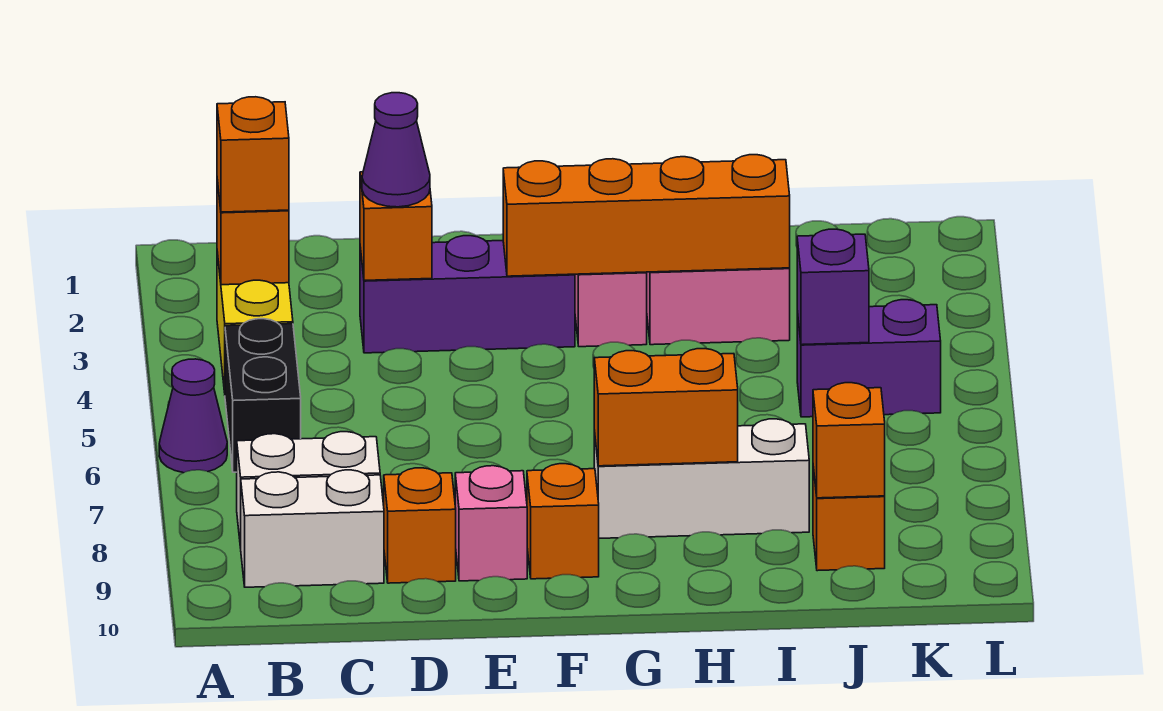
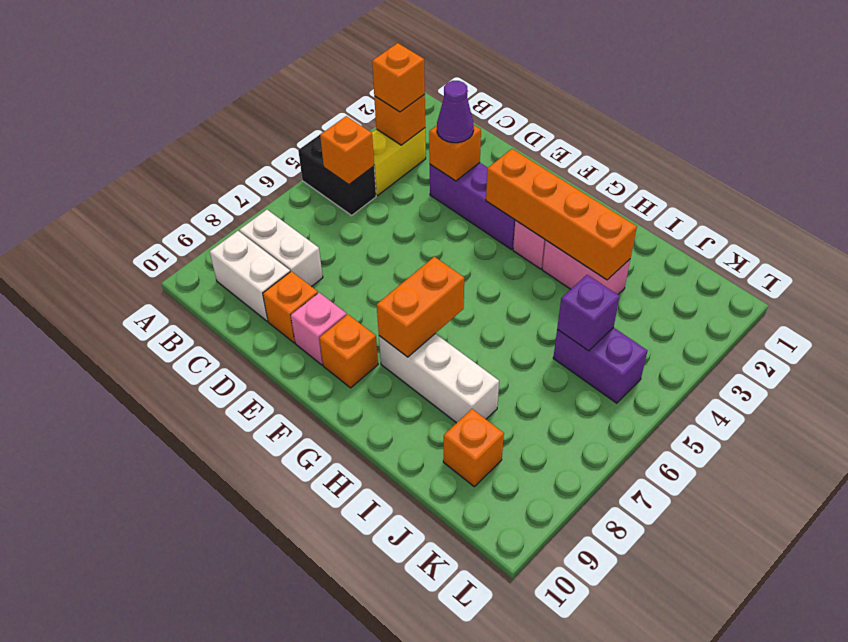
purple cone A6 level 1 -> none
black brick B5:B6 level 1 -> black brick A5:B5 level 1
orange brick G8:H8 level 2 -> orange brick G7:G8 level 2
orange brick J9 level 2 -> orange brick B5 level 2

